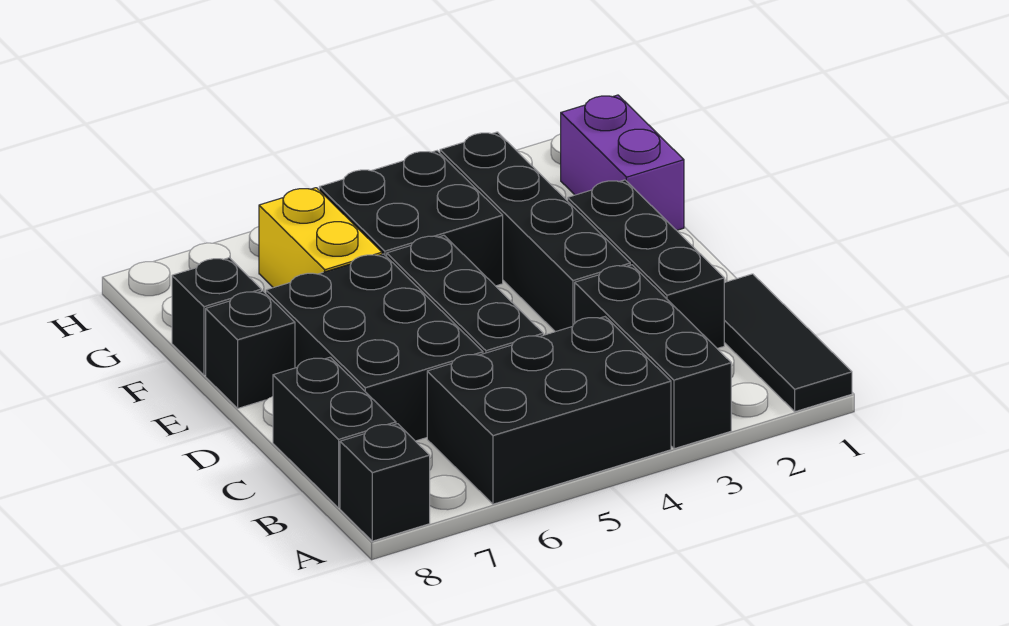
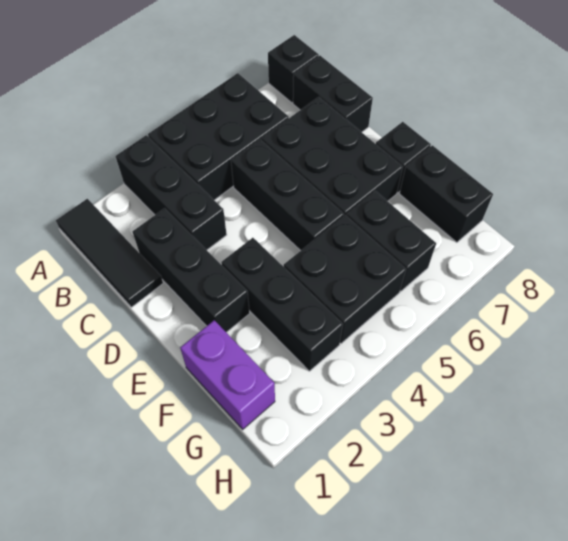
black brick D3:G3 level 1 -> black brick E3:G3 level 1
yellow brick F6:G6 level 1 -> black brick F6:G6 level 1
black brick F8 level 1 -> black brick F8:G8 level 1

